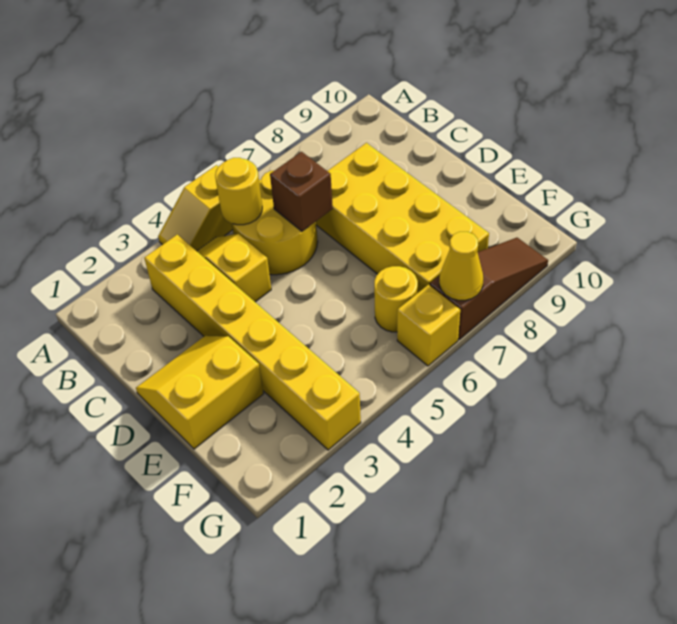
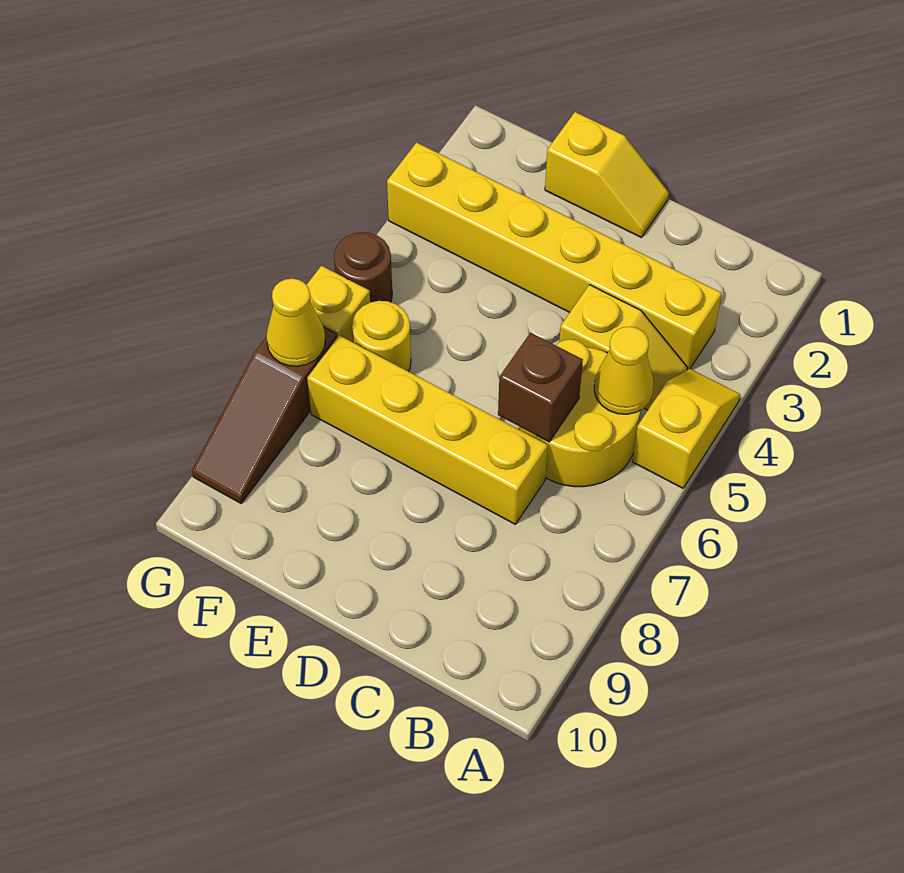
yellow round brick B5 level 2 -> yellow cone B5 level 2
yellow brick C7:F8 level 1 -> yellow brick C7:F7 level 1
yellow slope D1:E2 level 1 top E -> yellow slope D1:E1 level 1 top E
none -> brown round brick G5 level 1

